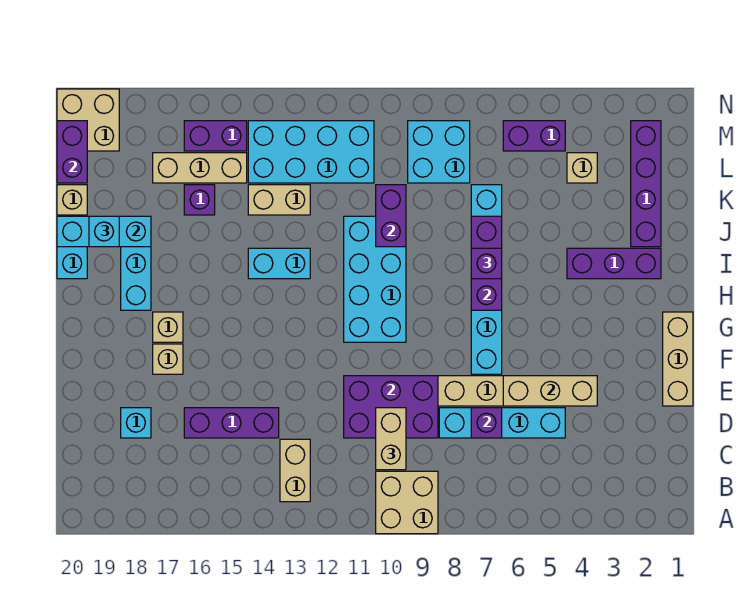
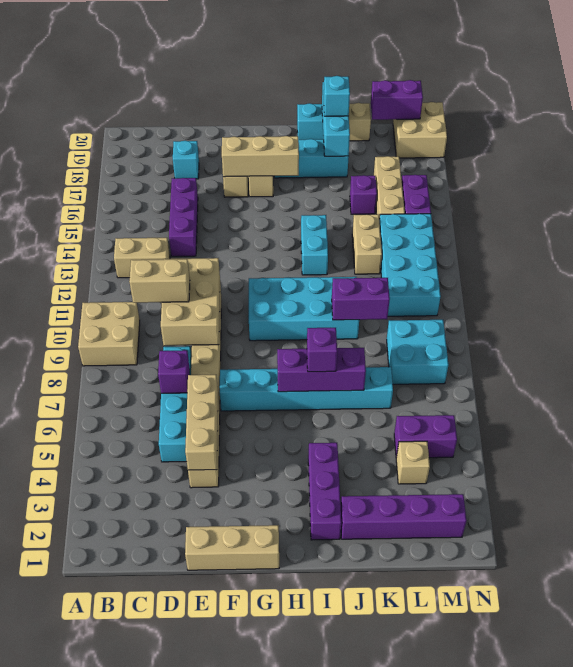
purple brick D9:E11 level 2 -> tan brick D9:E11 level 2
none -> tan brick F17:H17 level 2
purple brick M5:M6 level 1 -> purple brick L5:M5 level 1

